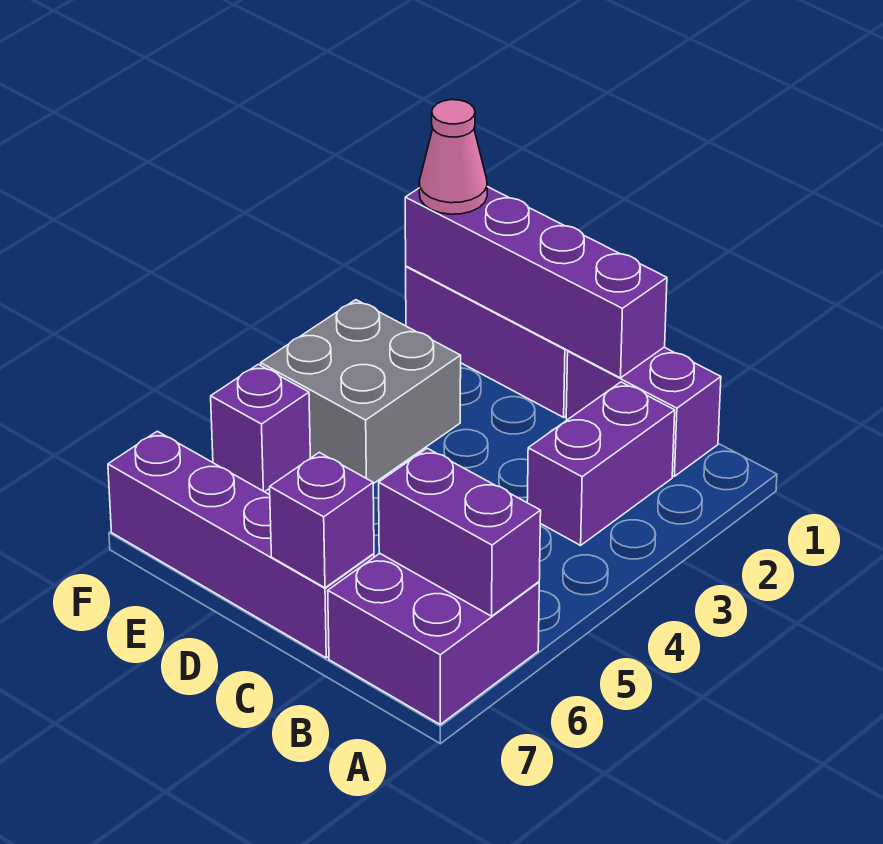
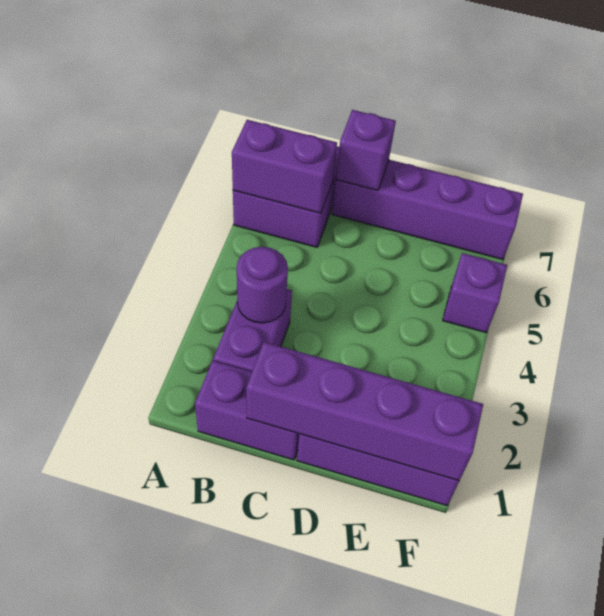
none -> purple round brick B3 level 2
grey brick E3:F4 level 1 -> none
pink cone F1 level 3 -> none

